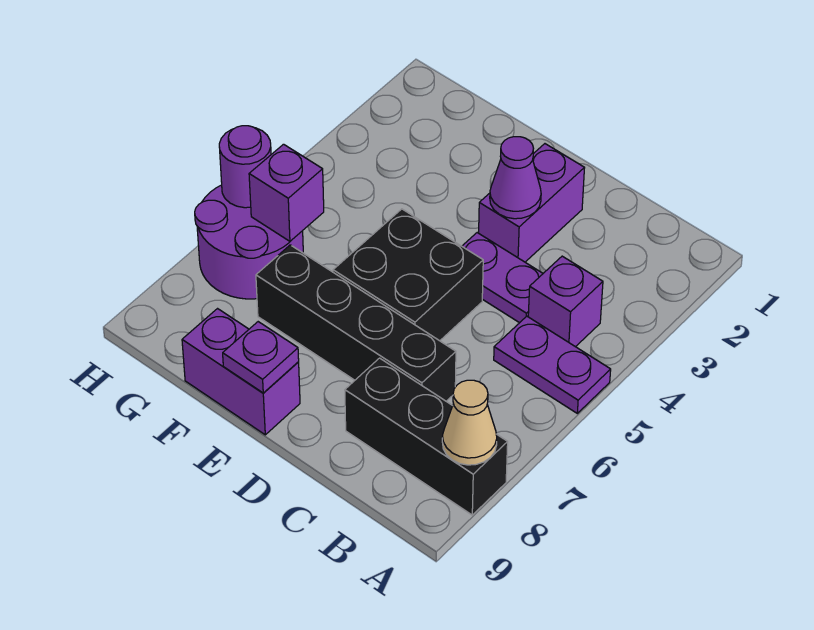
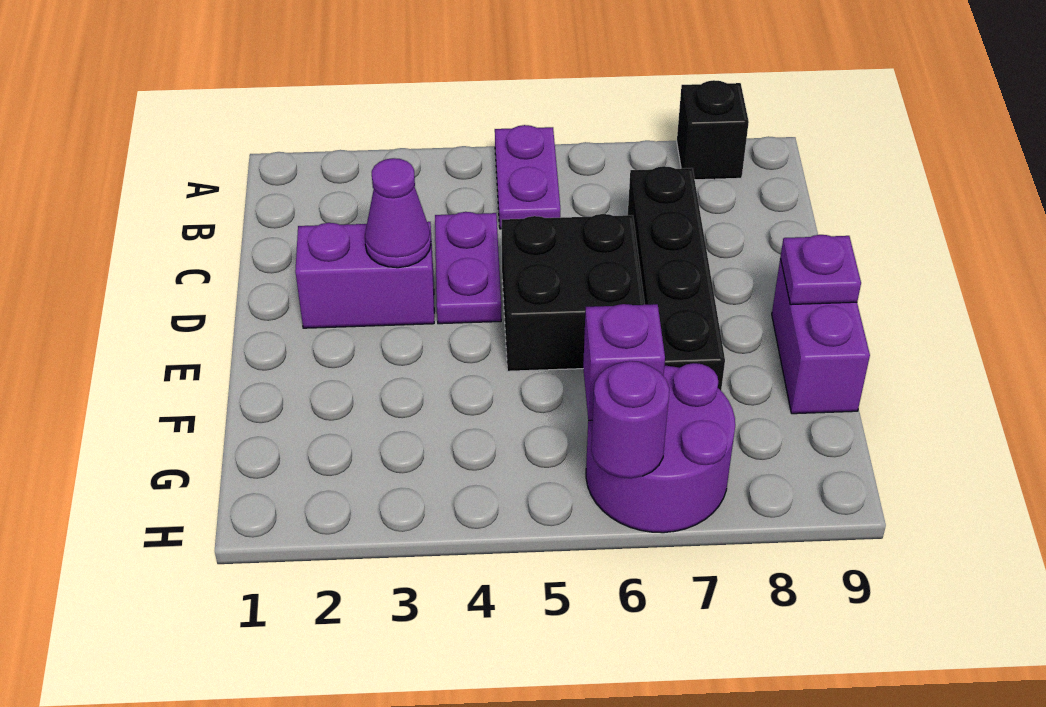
black brick A8:C8 level 1 -> black brick A8 level 1
tan cone A8 level 2 -> none
purple brick B4 level 1 -> none

